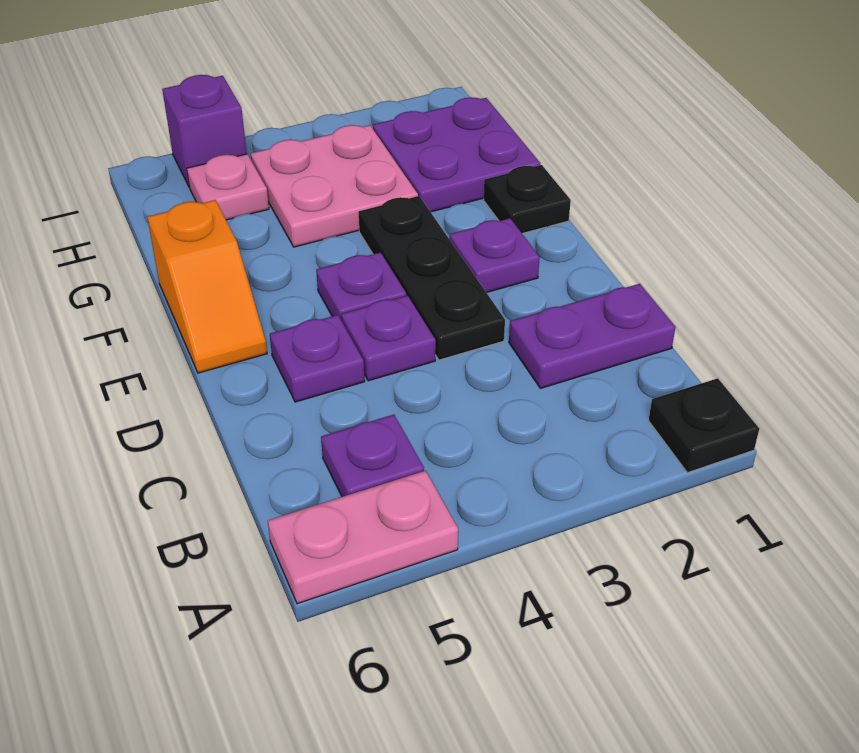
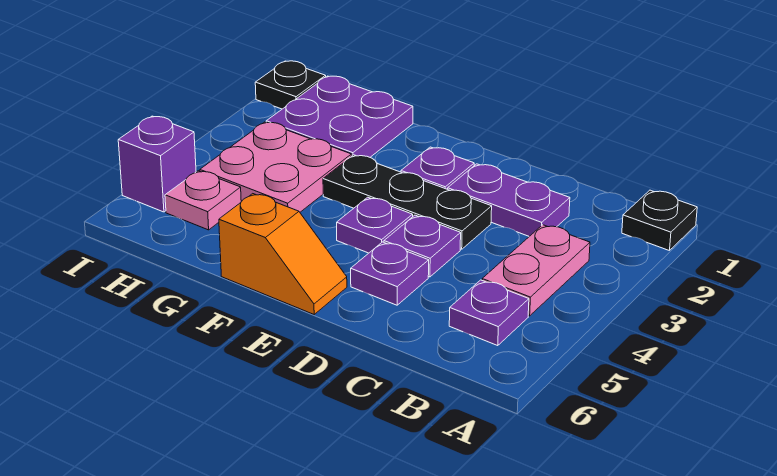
pink plate A5:A6 level 1 -> pink plate B3:B4 level 1
purple plate C1:C2 level 1 -> purple plate C2:D2 level 1
black plate F1 level 1 -> black plate I1 level 1

